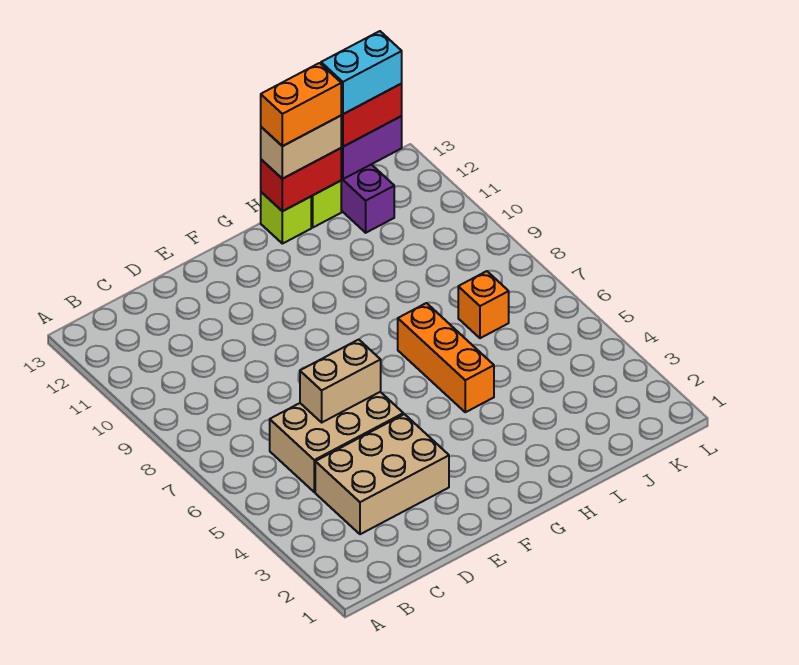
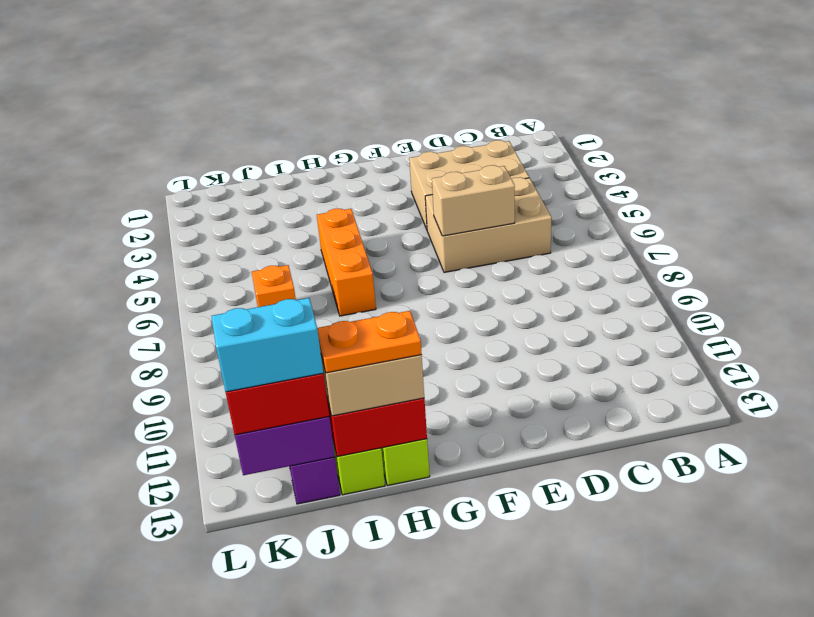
orange brick H13:I13 level 4 -> orange plate H13:I13 level 4

